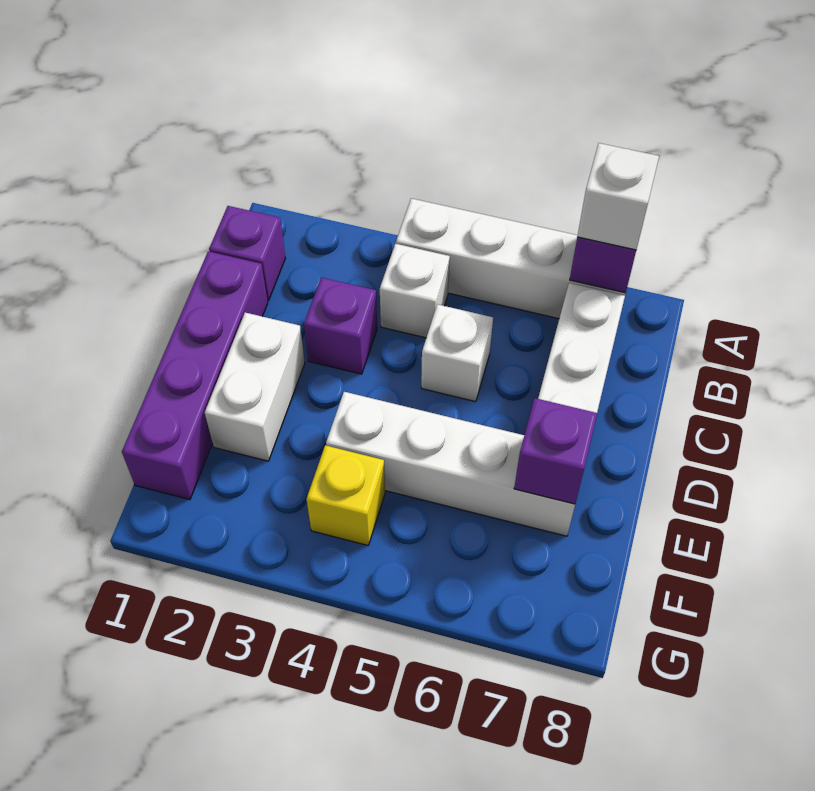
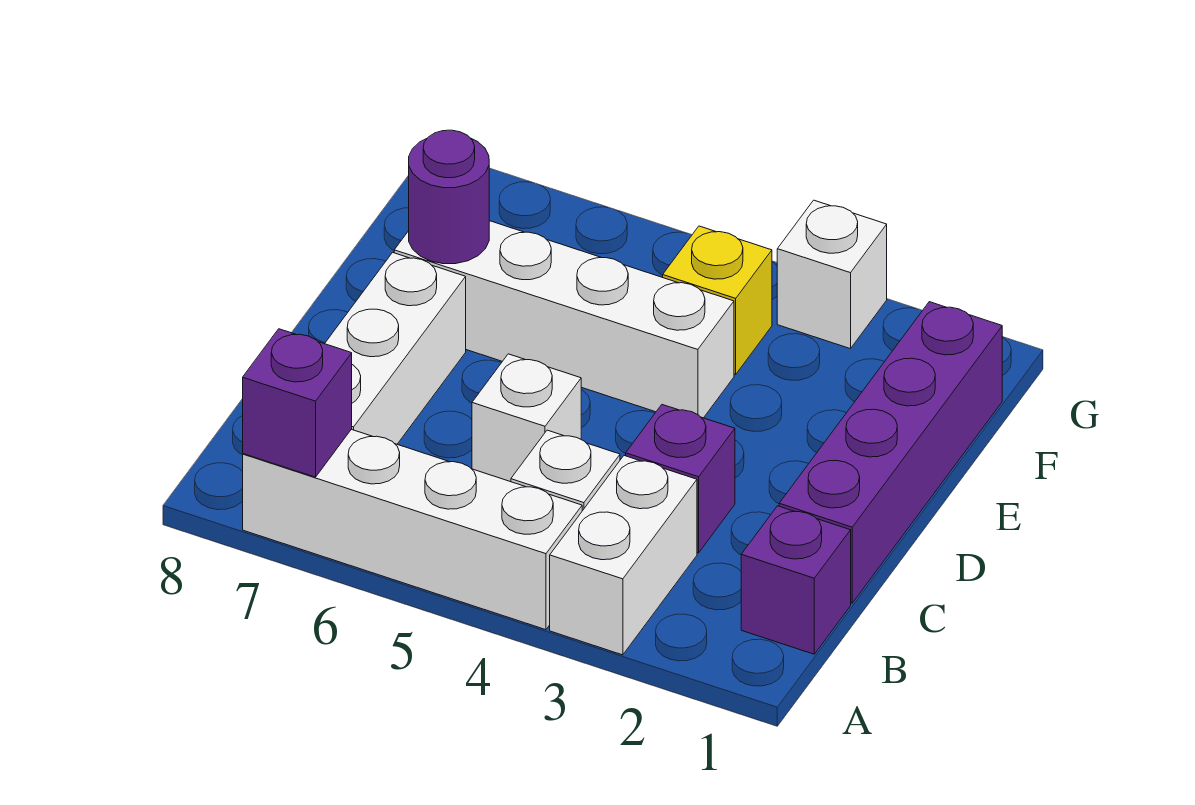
white brick A7 level 3 -> white brick G3 level 1
white brick D2:E2 level 1 -> white brick A3:B3 level 1
purple brick E7 level 2 -> purple round brick E7 level 2

